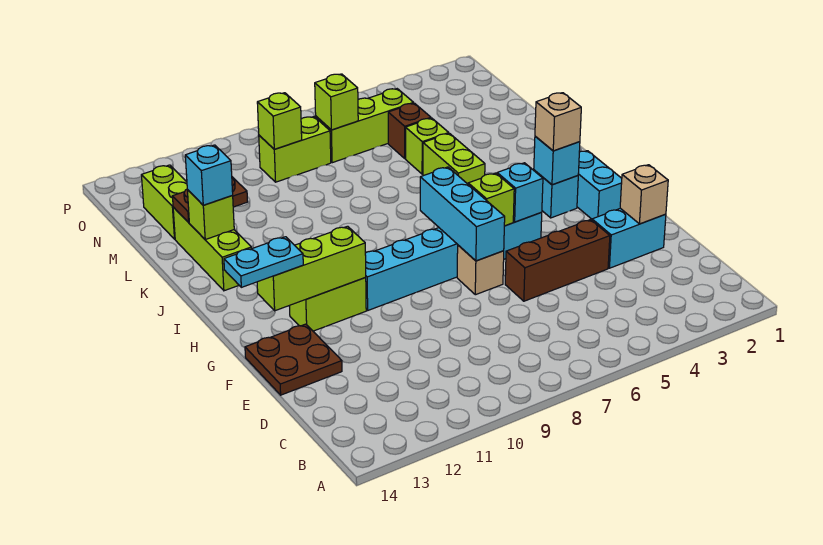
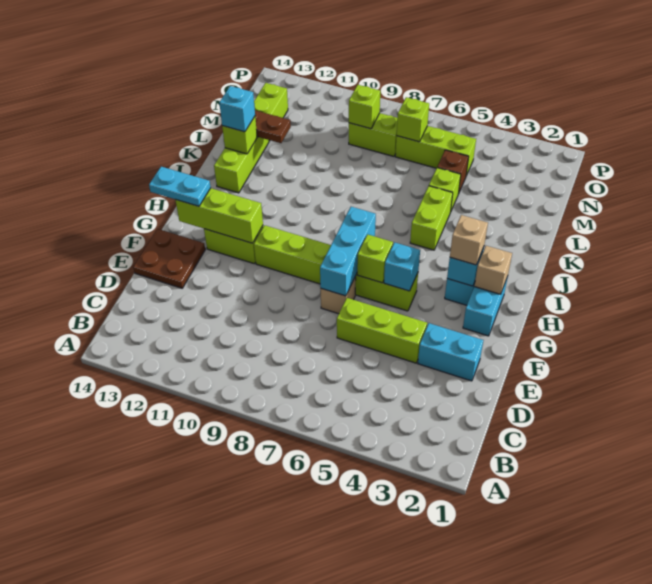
tan brick E2 level 2 -> tan brick H2 level 2
brown brick E4:E6 level 1 -> lime brick E4:E6 level 1
cyan brick G5:G10 level 1 -> lime brick G5:G10 level 1

